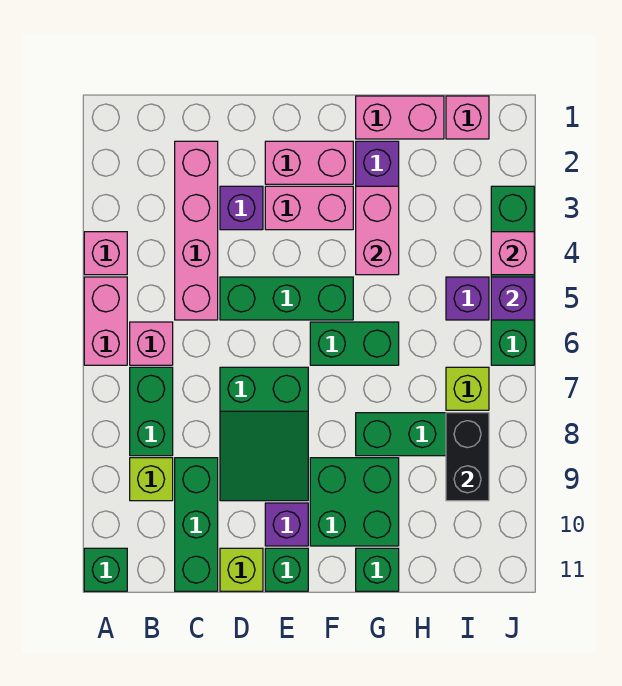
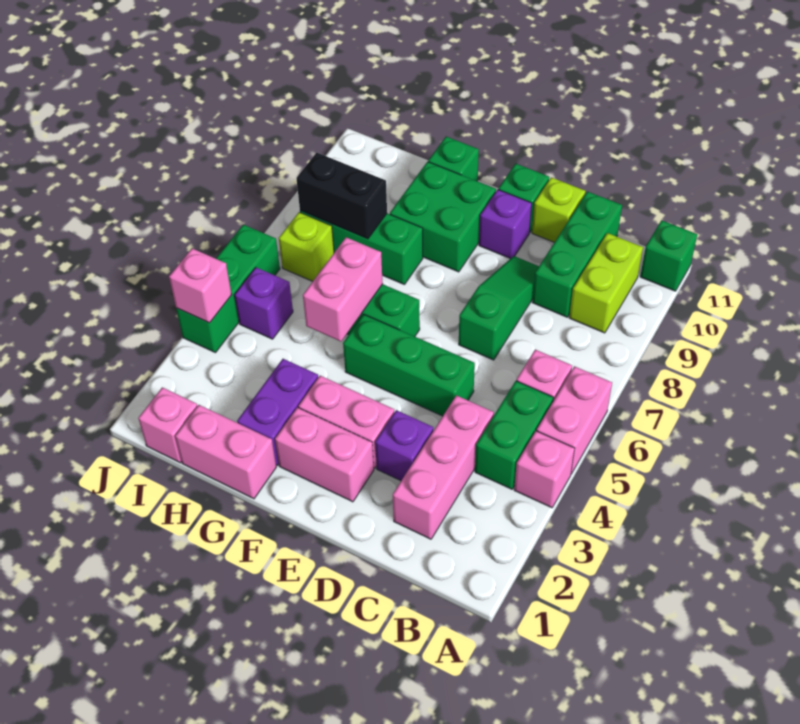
green brick B7:B8 level 1 -> green brick B4:B5 level 1
lime brick B9 level 1 -> lime brick B9:B10 level 1
pink brick C2:C5 level 1 -> pink brick C2:C4 level 1
green slope D7:E9 level 1 top 7 -> green slope D7:D9 level 1 top 7
pink brick G3:G4 level 2 -> pink brick G5:G6 level 2
black brick I8:I9 level 2 -> black brick H8:I8 level 2
green brick J3:J6 level 1 -> green brick J4:J6 level 1
purple brick J5 level 2 -> none

